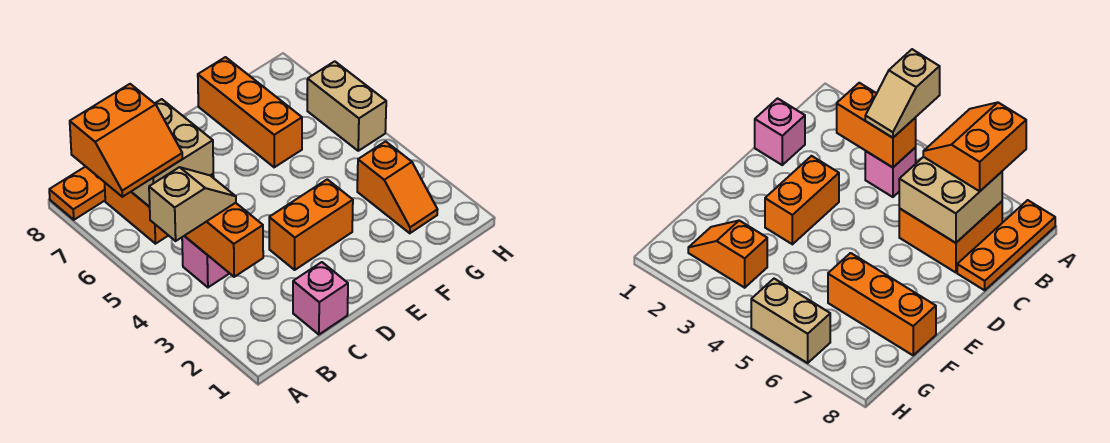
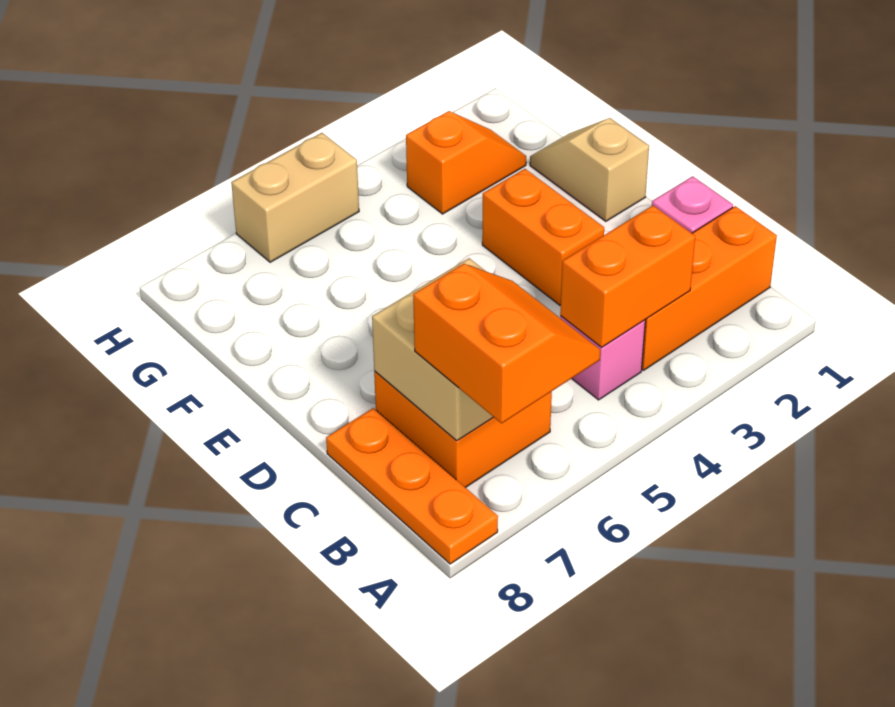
tan slope A4:B4 level 3 top A -> tan slope E1:F1 level 1 top E
orange brick F6:F8 level 1 -> orange brick B1:B3 level 1

